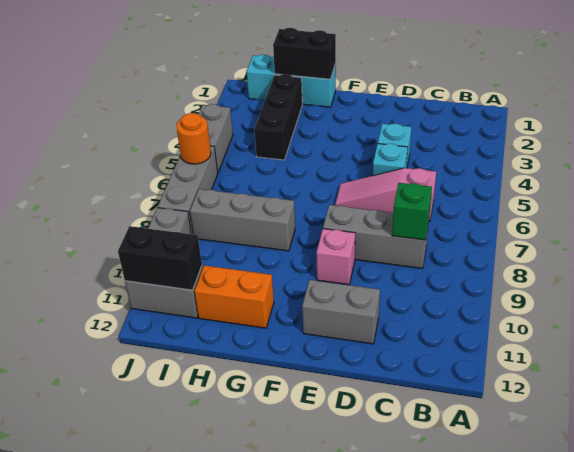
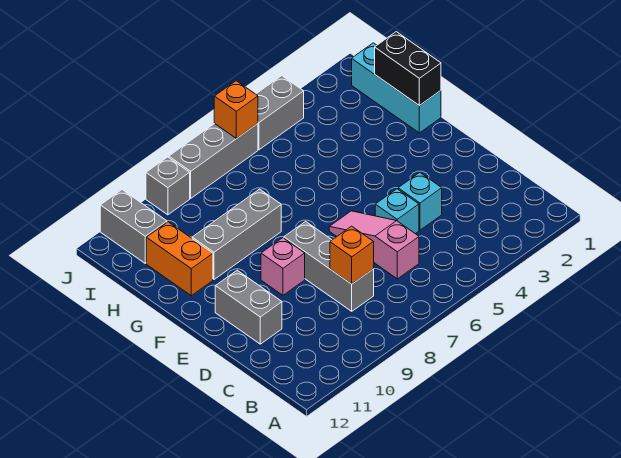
green brick C8 level 2 -> orange brick C8 level 2
grey brick G8:I8 level 1 -> grey brick G8:G10 level 1
black brick H2:H4 level 1 -> none
black brick I11:J11 level 2 -> none
orange round brick J6 level 2 -> orange brick J6 level 2

